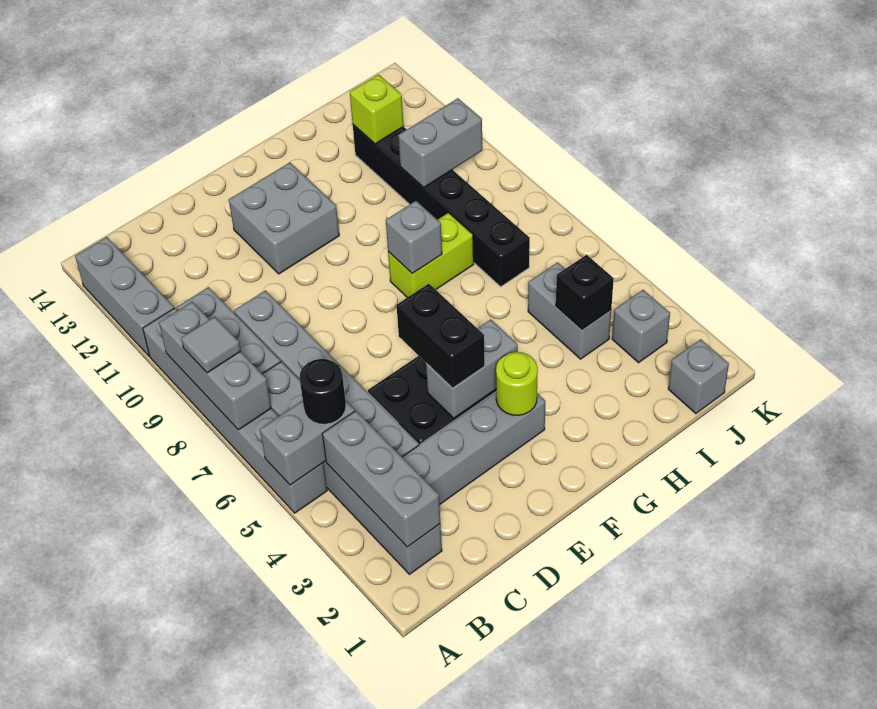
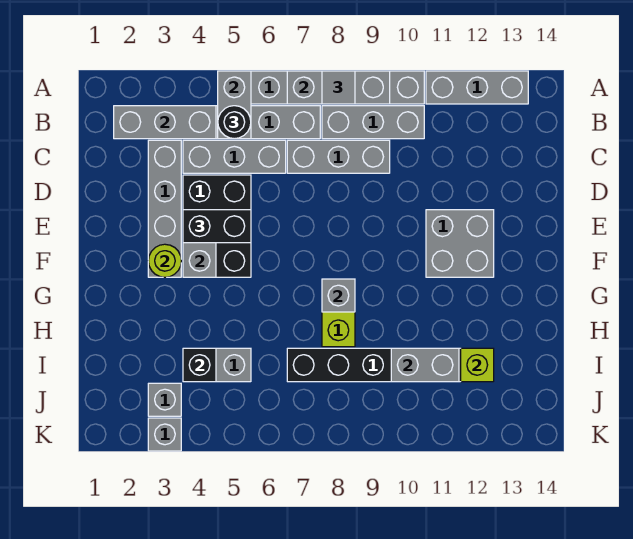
grey brick I10:J10 level 2 -> grey brick I10:I11 level 2
grey brick J1 level 1 -> grey brick K3 level 1

